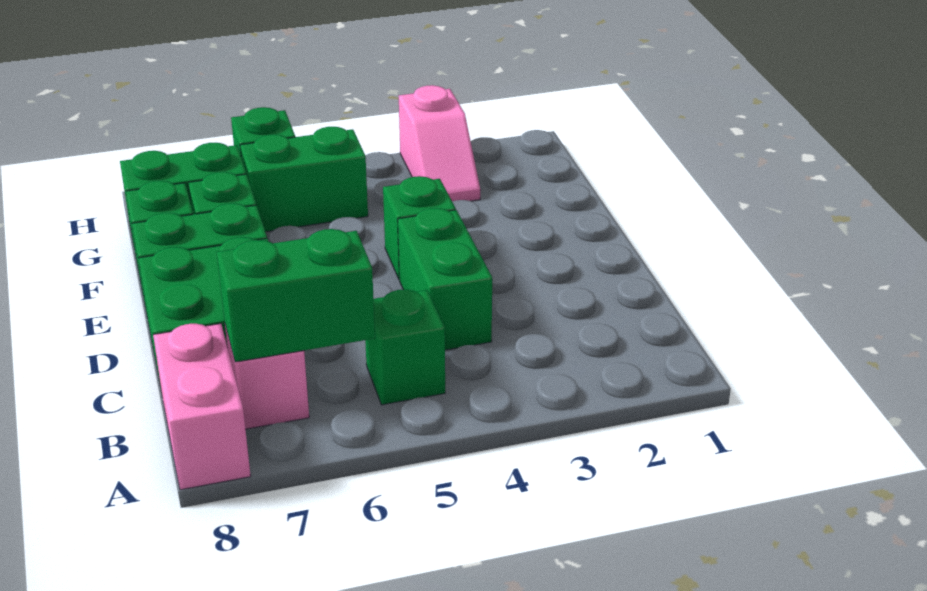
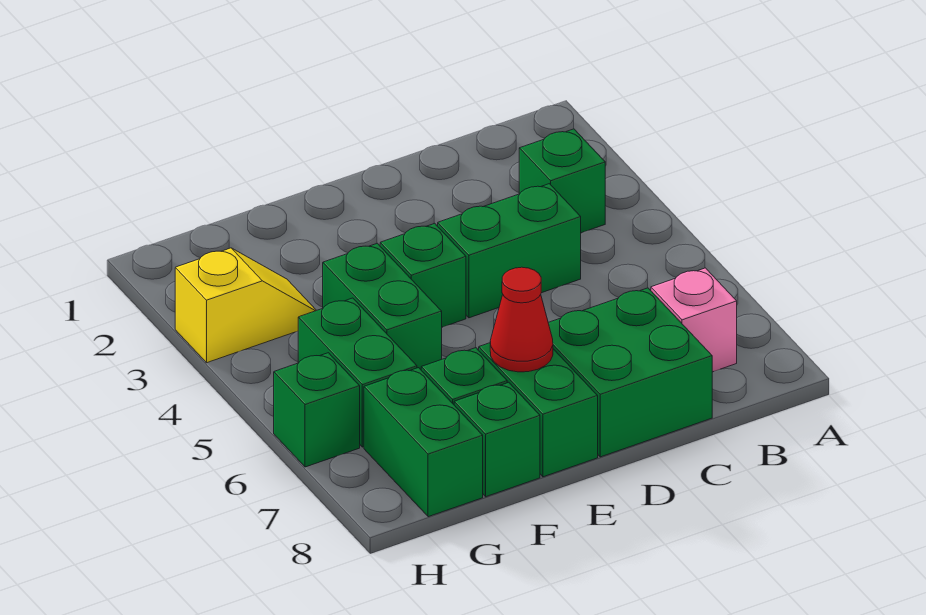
pink brick A8:B8 level 1 -> none
green brick B5 level 1 -> green brick B3 level 1
green brick B6:B7 level 2 -> green brick F4:F5 level 1
none -> red cone E7 level 2
pink slope G3:H3 level 1 top H -> yellow slope G3:H3 level 1 top H

